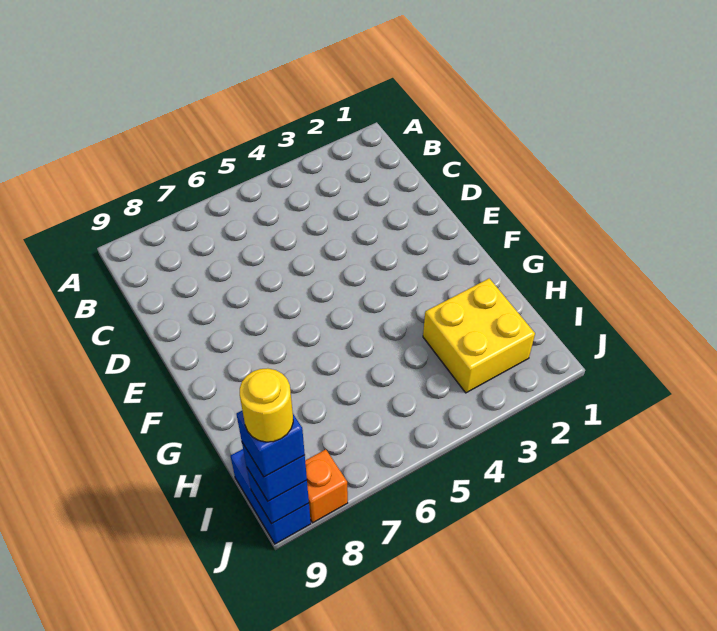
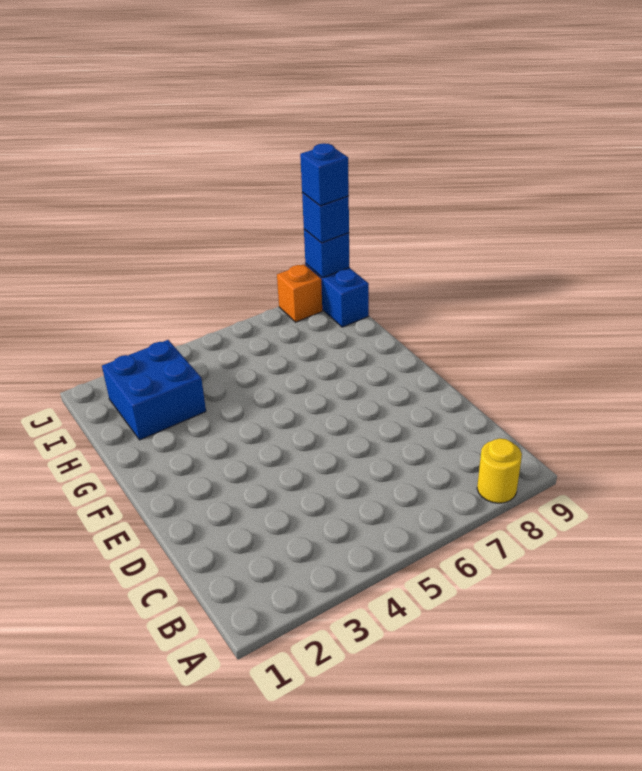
yellow brick H2:I3 level 1 -> blue brick H2:I3 level 1
yellow round brick J9 level 5 -> yellow round brick A8 level 1

